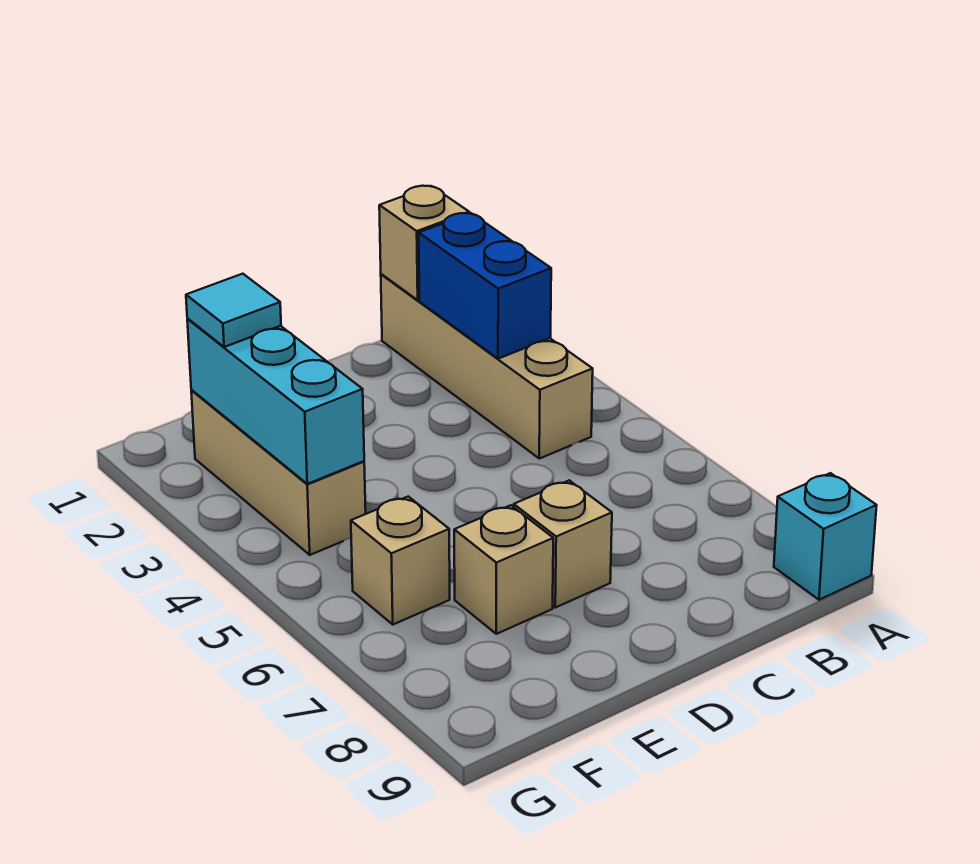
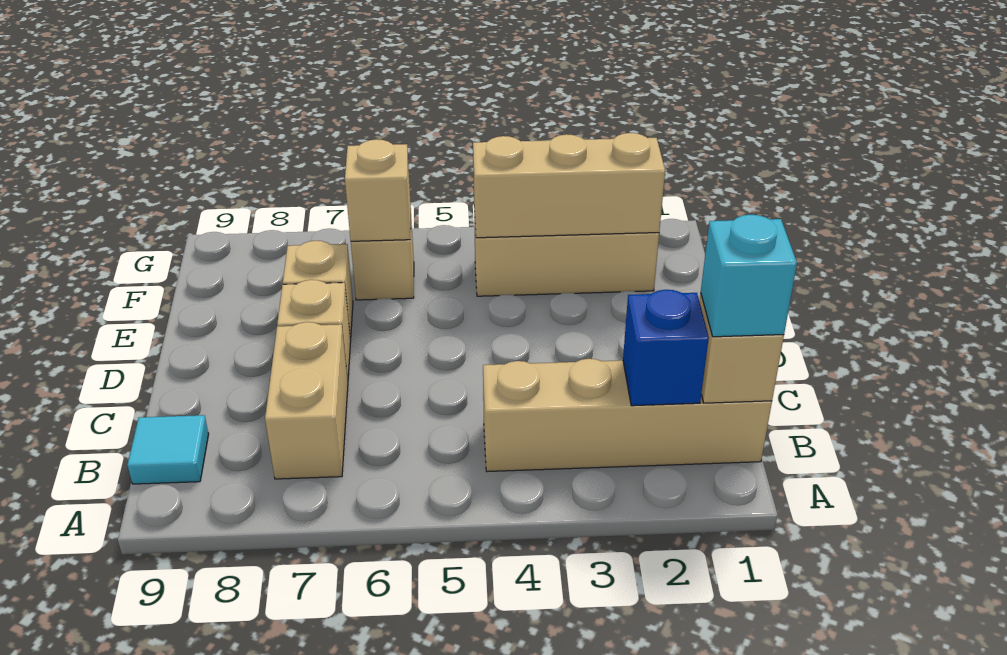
cyan brick A9 level 1 -> cyan brick B1 level 3
blue brick B2:B3 level 2 -> blue brick B2 level 2
none -> tan brick B7:C7 level 1
cyan brick F2:F4 level 2 -> tan brick F2:F4 level 2
cyan tile F2 level 3 -> cyan tile B9 level 1
none -> tan brick F6 level 2

